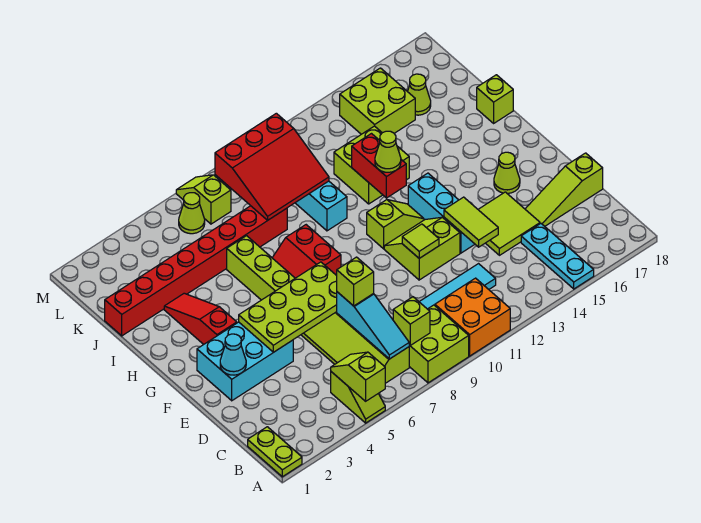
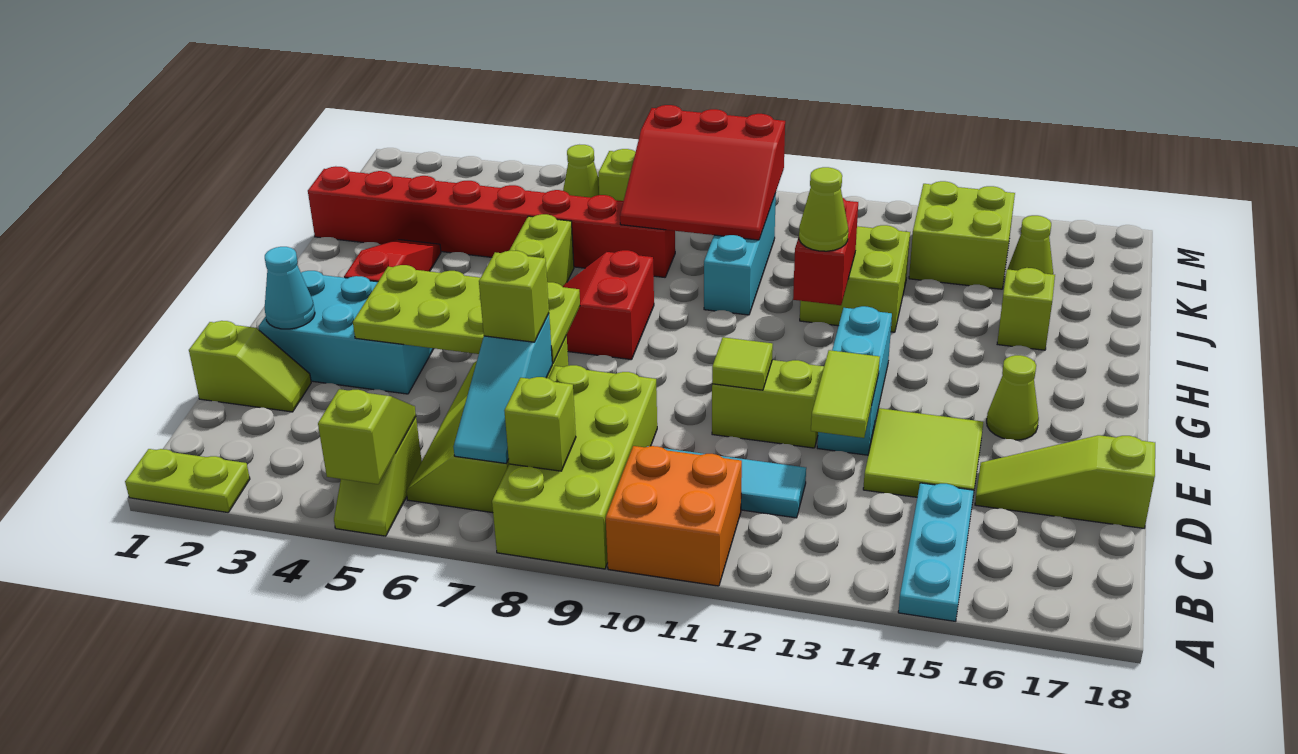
lime plate A1:B1 level 1 -> lime plate A1:A2 level 1
lime brick A8:B9 level 1 -> lime brick A8:D9 level 1
lime slope G11:G12 level 1 top 11 -> lime slope D1:D2 level 1 top 1
lime brick I18 level 1 -> lime brick I16 level 1

